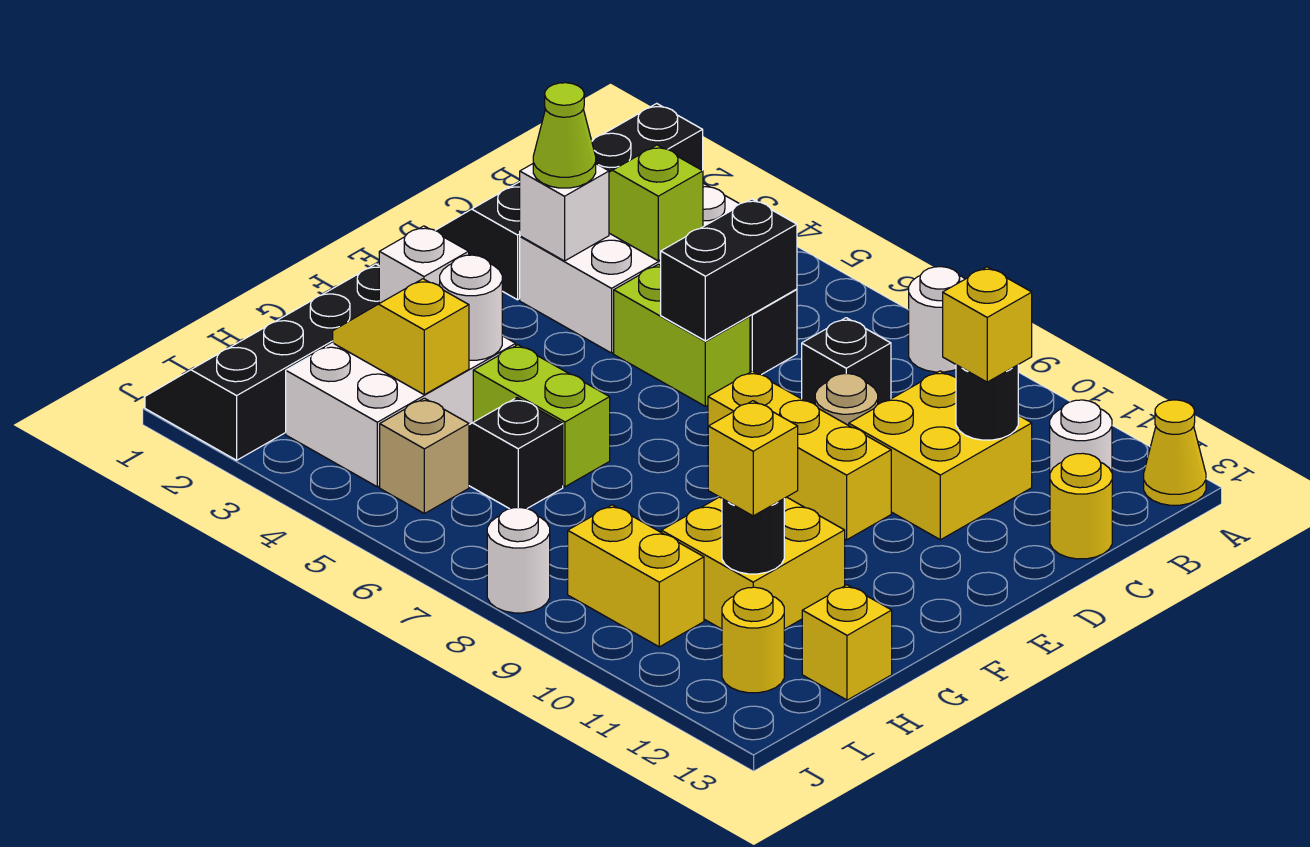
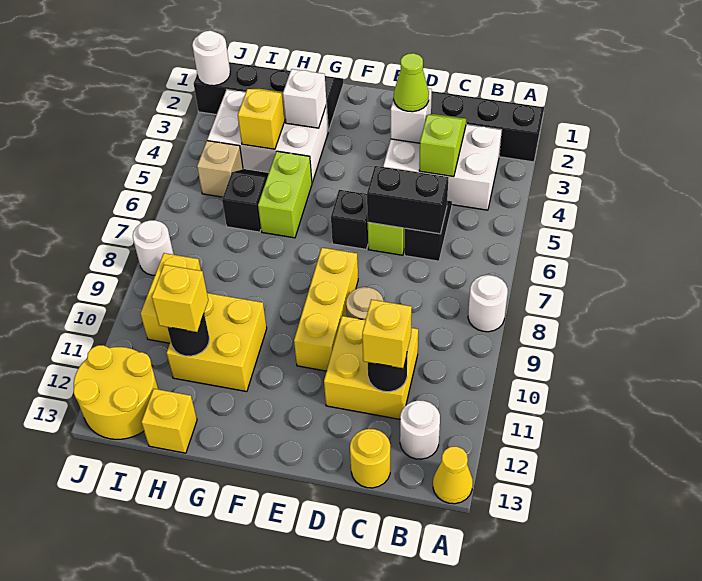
black brick C8 level 1 -> black brick E6 level 1
white round brick G4 level 2 -> white round brick J2 level 2
yellow round brick I12 level 1 -> yellow round brick I12:J13 level 1

